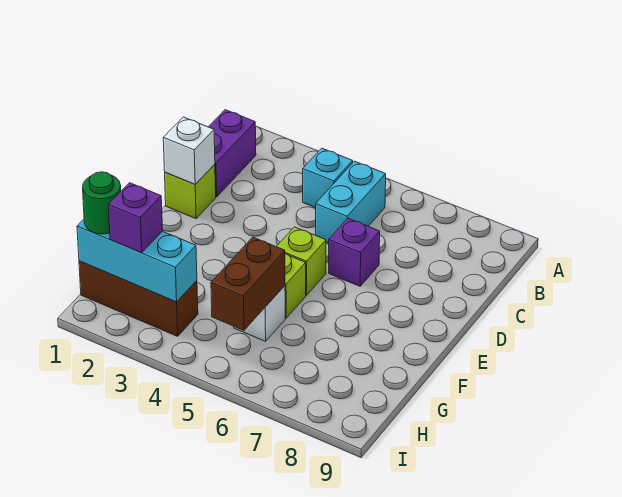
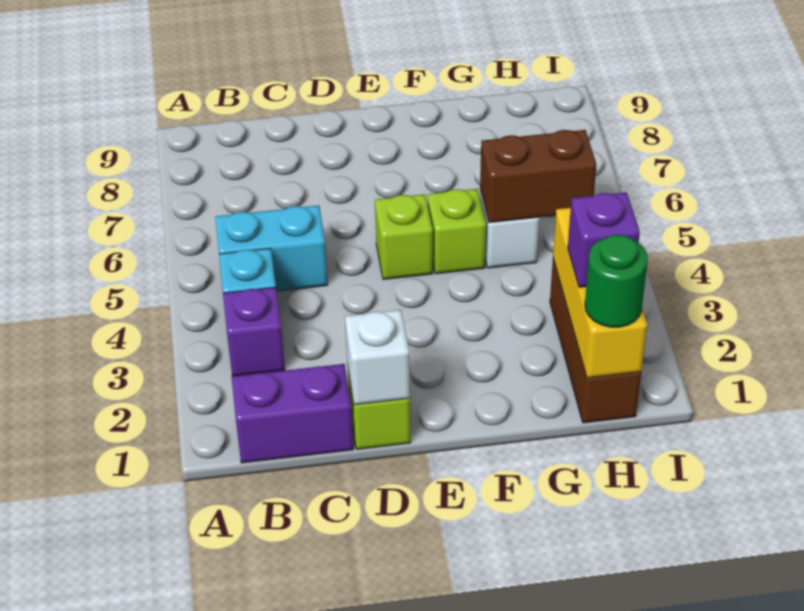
purple brick D6 level 1 -> purple brick B3 level 1
cyan brick H1:H3 level 2 -> yellow brick H1:H3 level 2

